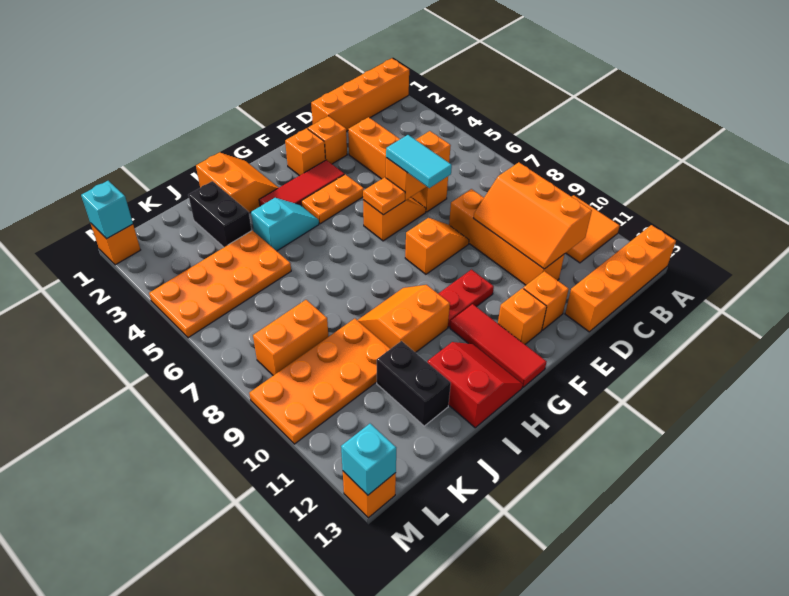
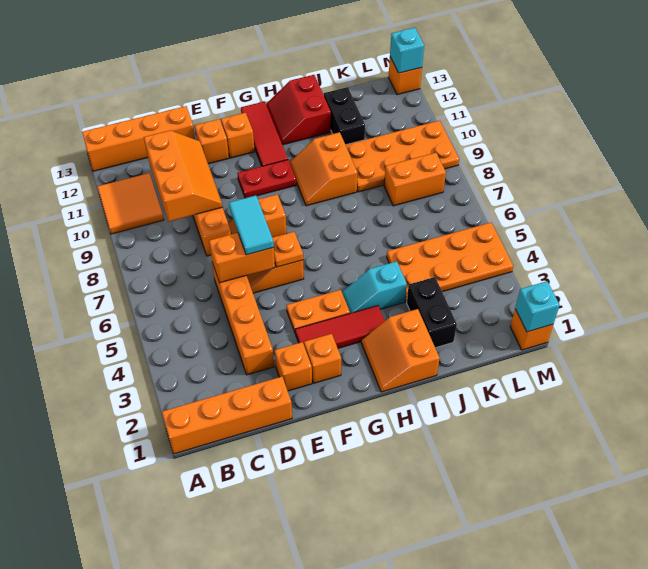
orange slope H9:I10 level 1 top 10 -> orange slope H9:I10 level 1 top I

